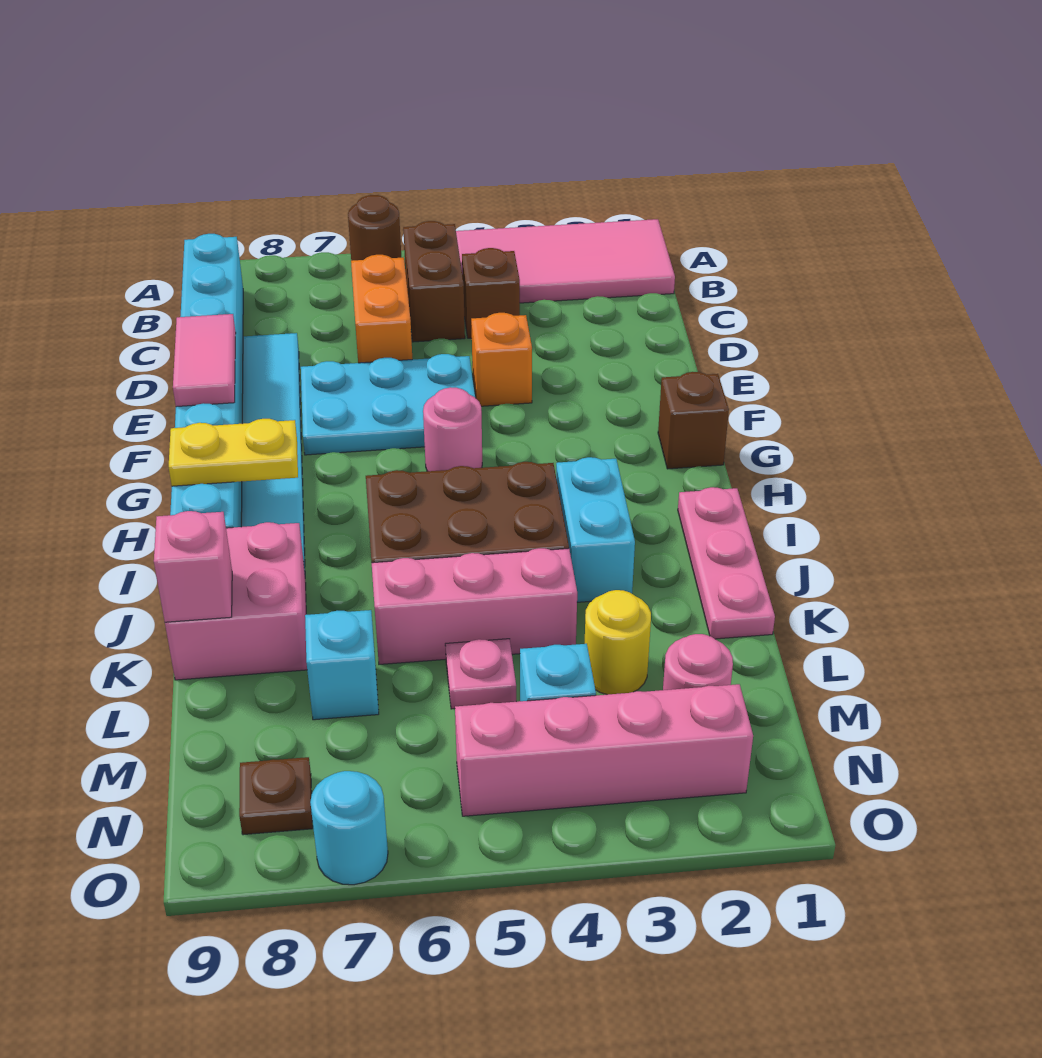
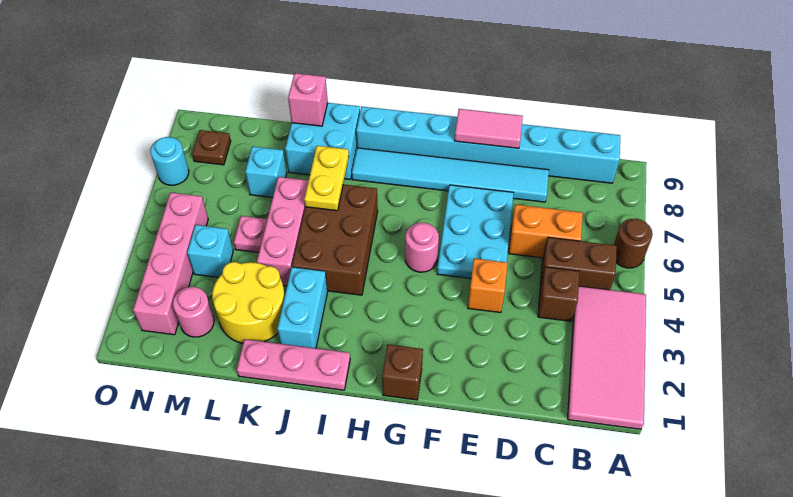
yellow plate H8:H9 level 2 -> yellow plate J6:J7 level 2
cyan brick I3:J3 level 1 -> cyan brick J2:J3 level 1
pink brick J8:K9 level 1 -> cyan brick J8:K9 level 1
yellow round brick L3 level 1 -> yellow round brick K2:L3 level 1

